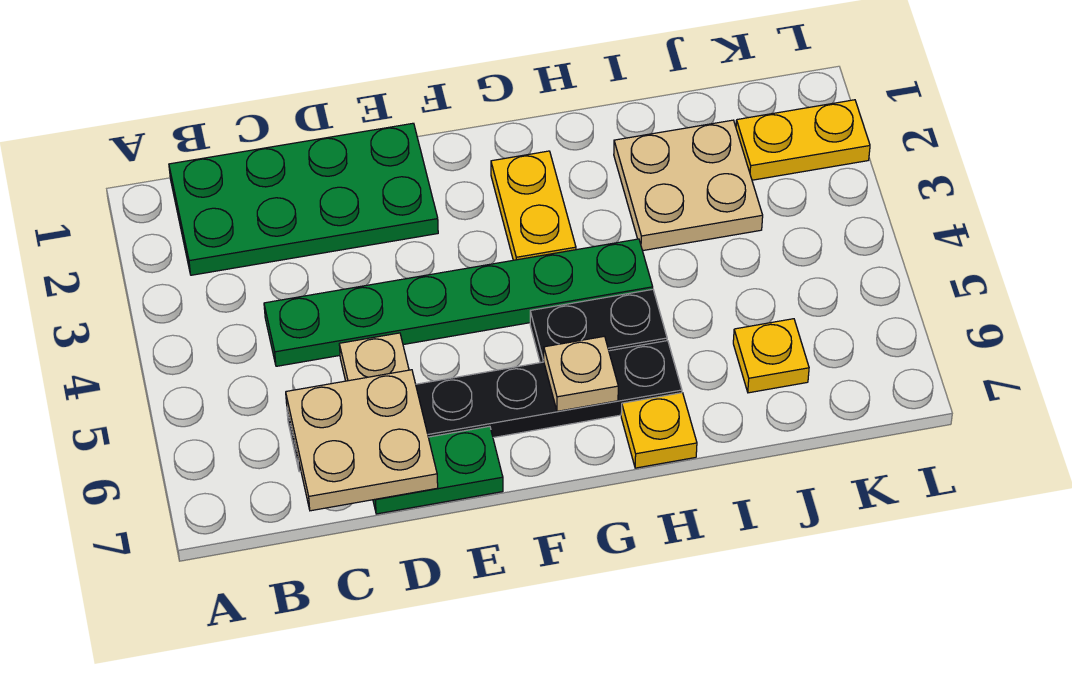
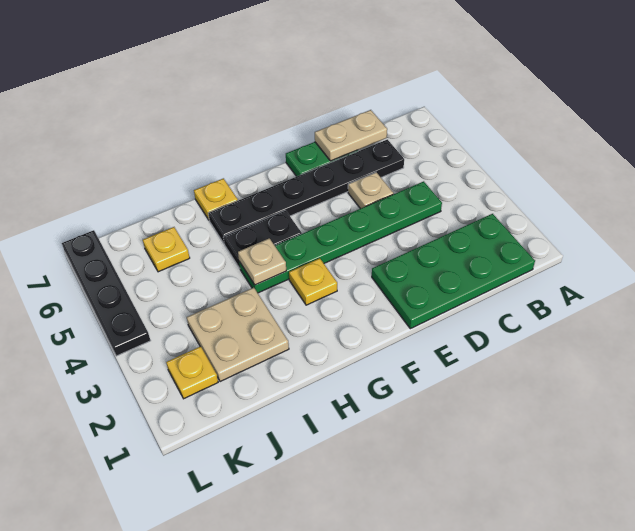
tan plate C6:D7 level 2 -> tan plate C7:D7 level 2
yellow plate G2:G3 level 1 -> yellow plate G3 level 1
tan plate G6 level 2 -> tan plate H4 level 2
yellow plate K2:L2 level 1 -> yellow plate K2 level 1
none -> black plate L4:L7 level 1

